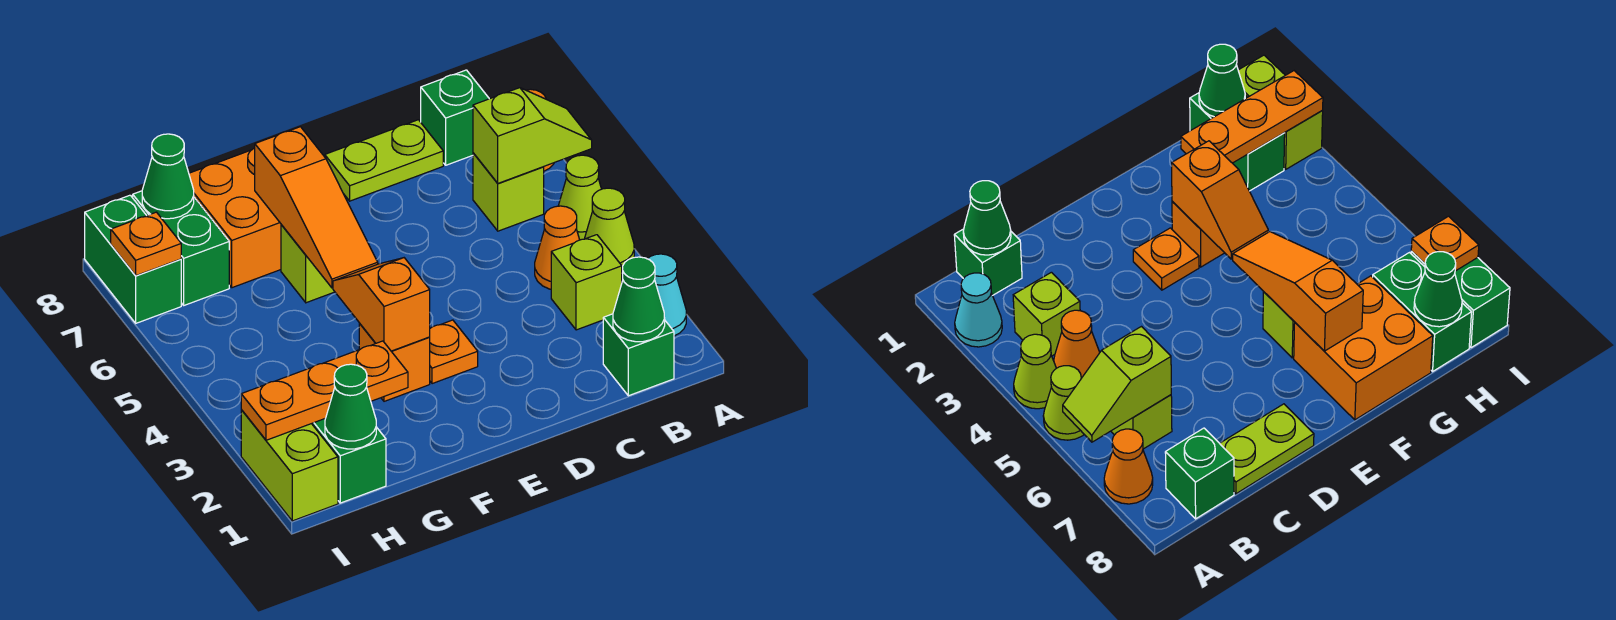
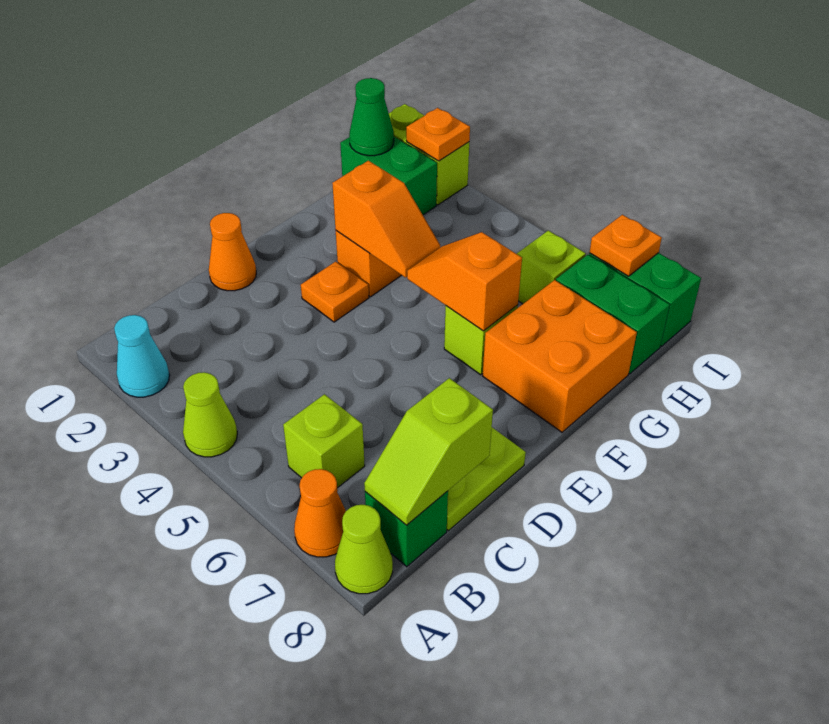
lime cone A5 level 1 -> lime cone A8 level 1
lime slope A6:B6 level 2 top B -> lime slope B8:C8 level 2 top C
green brick B1 level 1 -> none
green cone B1 level 2 -> none
lime brick B3 level 1 -> lime brick H6 level 1
orange cone B4 level 1 -> orange cone D1 level 1
orange slope F5:F7 level 2 top 7 -> orange slope F5:F6 level 2 top 6
orange plate G2:I2 level 2 -> orange plate I2 level 2
green cone H8 level 2 -> none

